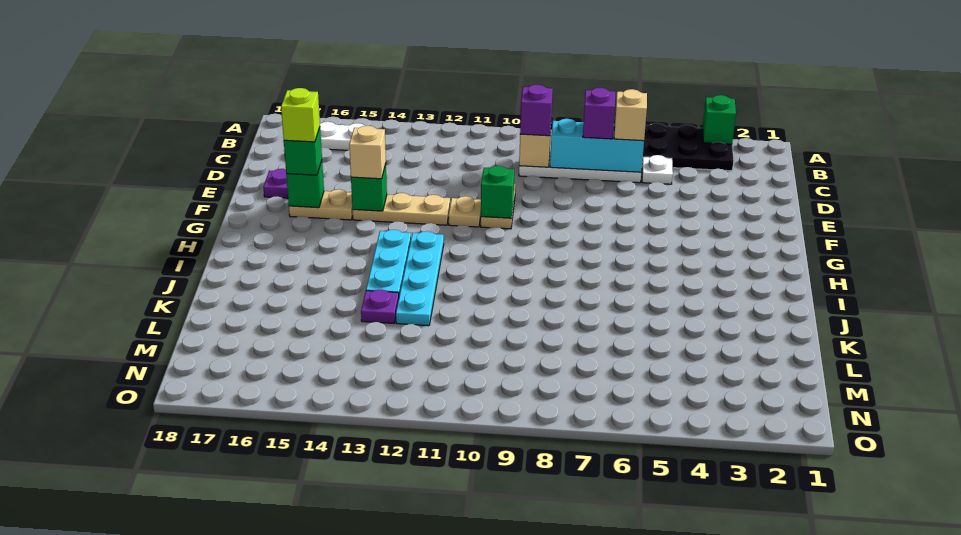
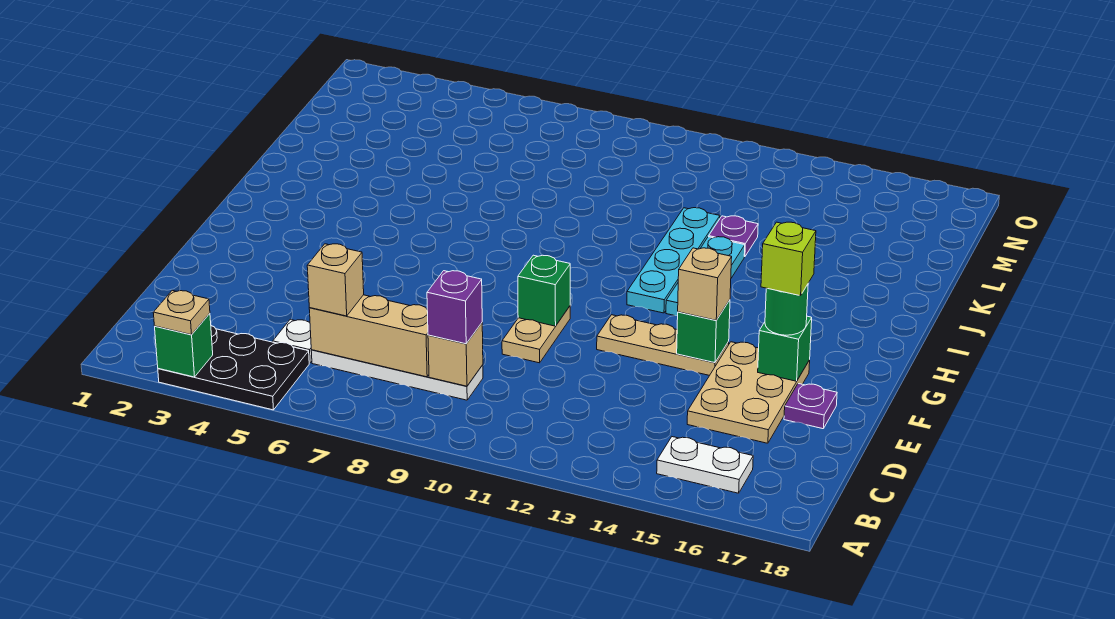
cyan brick C6:C8 level 2 -> tan brick C6:C8 level 2
purple brick C7 level 3 -> none
tan plate F11 level 1 -> tan plate A3 level 3
tan plate F15:F16 level 1 -> tan plate D15:F16 level 1
green brick F16 level 3 -> green round brick F16 level 3

